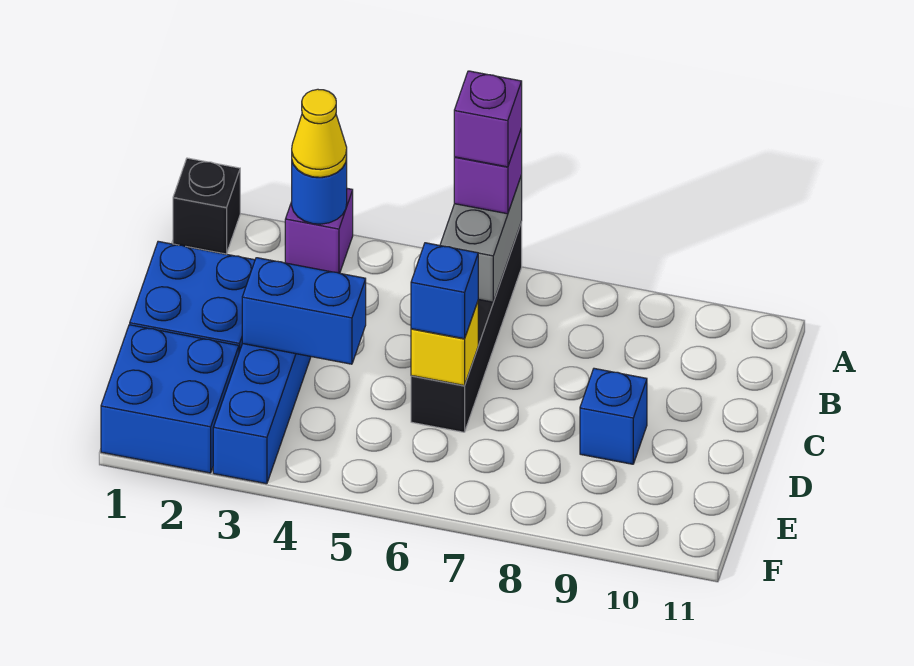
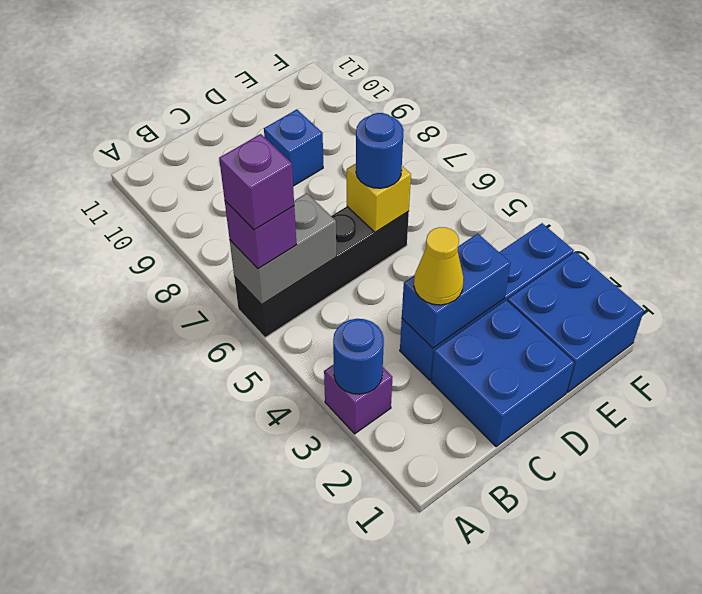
black brick A1 level 1 -> none
yellow cone A3 level 3 -> yellow cone C3 level 3
blue brick D3:D4 level 2 -> blue brick C3:D3 level 2
blue brick D6 level 3 -> blue round brick D6 level 3

